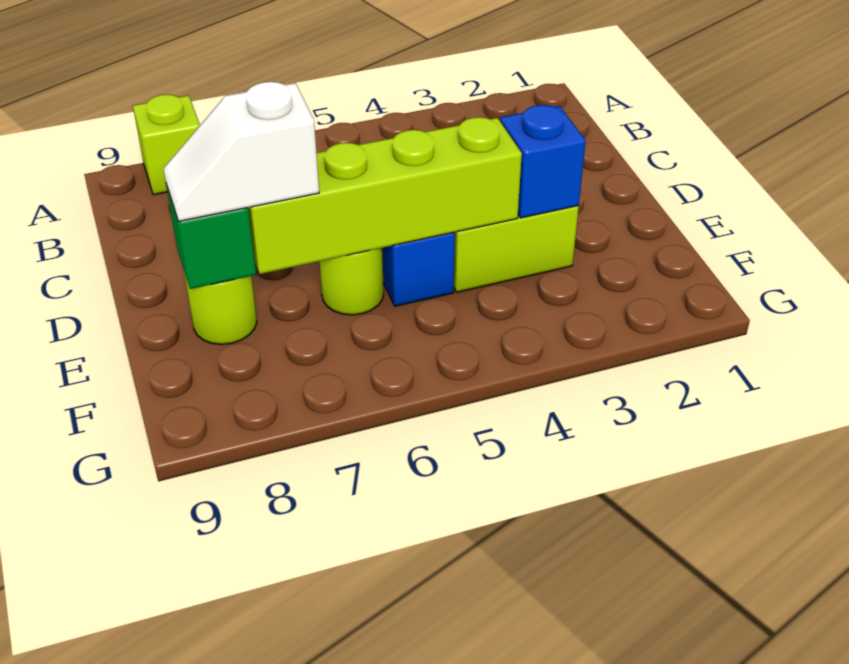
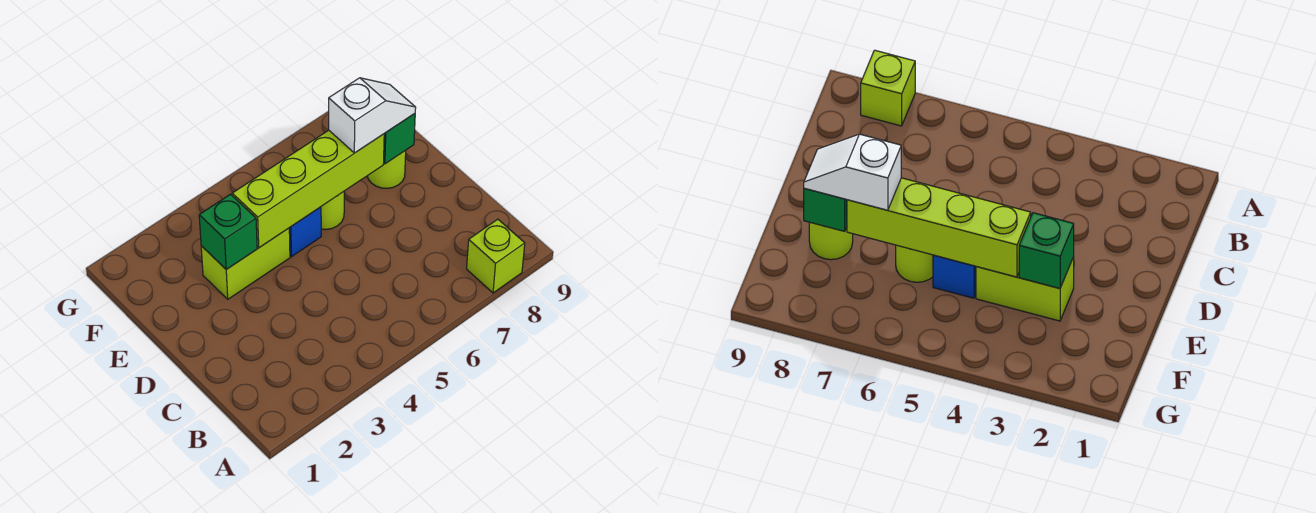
blue brick E3 level 2 -> green brick E3 level 2

